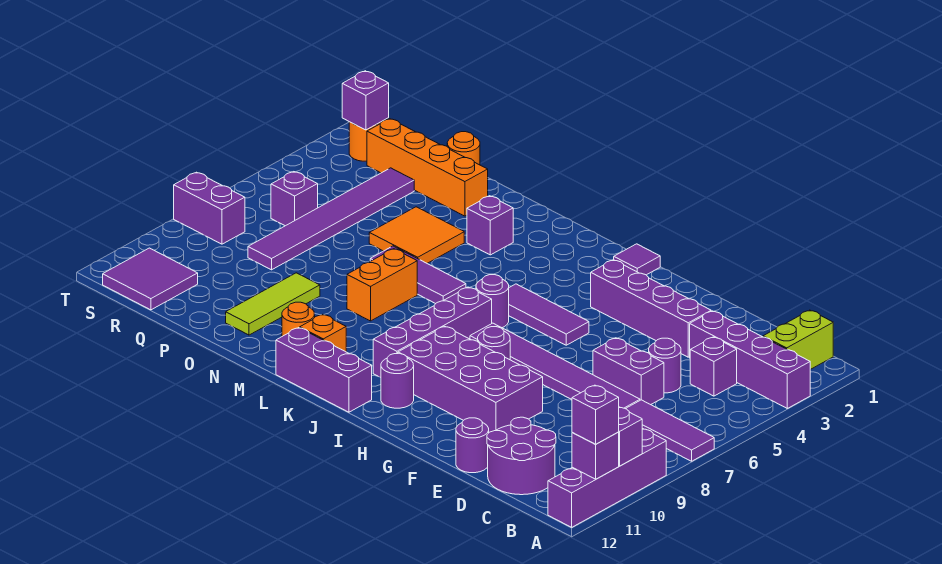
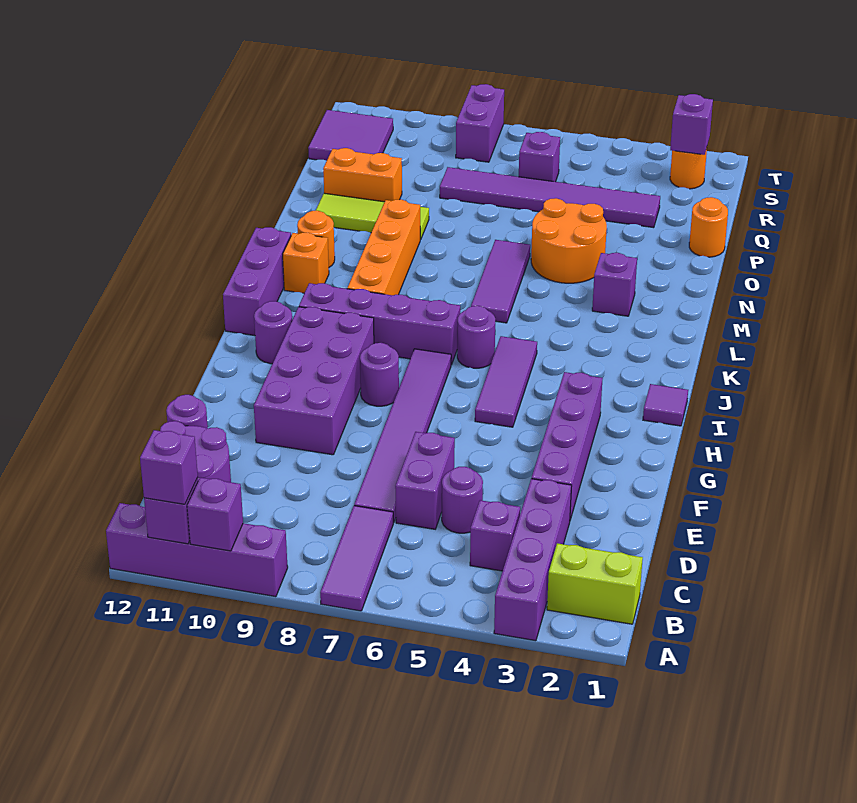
orange brick M7:M8 level 1 -> orange brick P10:P11 level 1
orange tile N4:O5 level 1 -> orange round brick N4:O5 level 1
orange brick O2:R2 level 1 -> orange brick K9:N9 level 1

